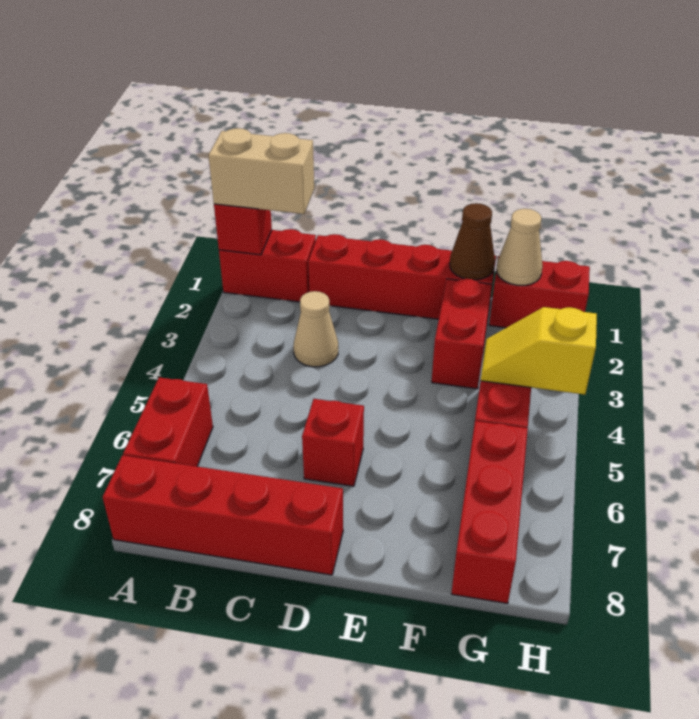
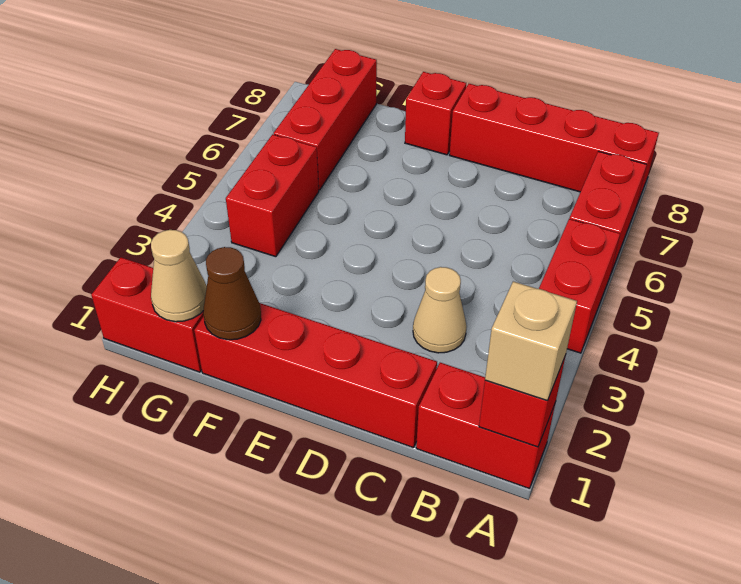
tan brick A1:B1 level 3 -> tan brick A1 level 3
red brick D6 level 1 -> red brick E8 level 1
red brick F2:F3 level 1 -> red brick A4:A5 level 1
yellow slope G4:H4 level 2 top H -> none

